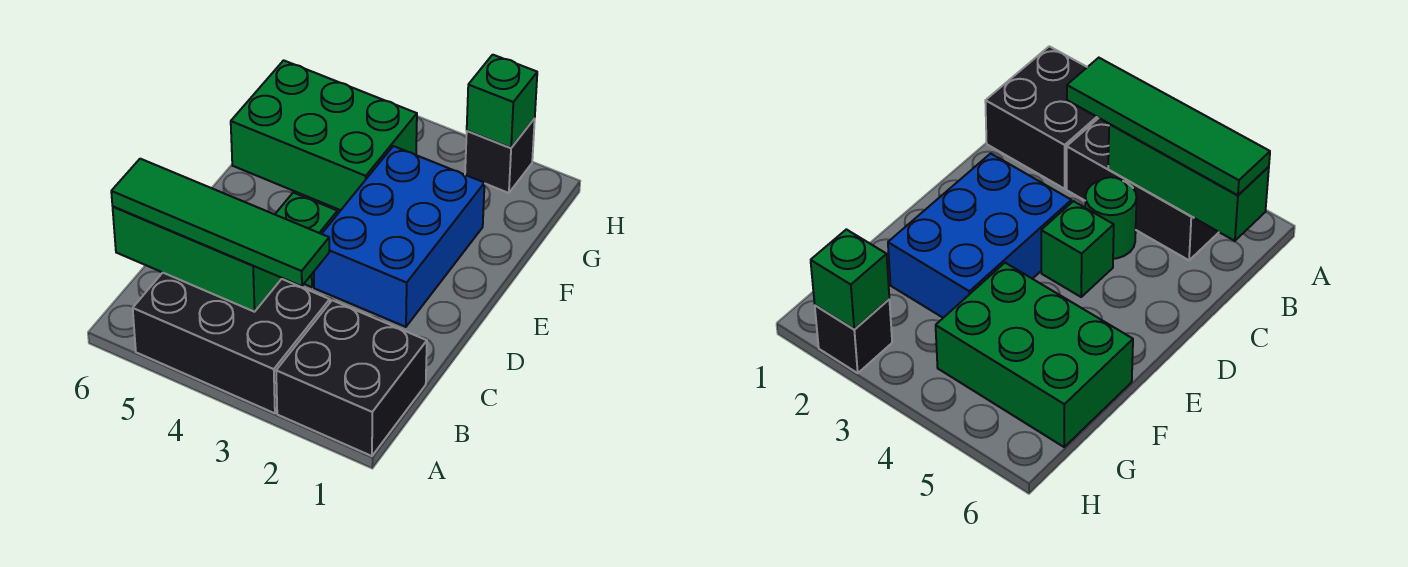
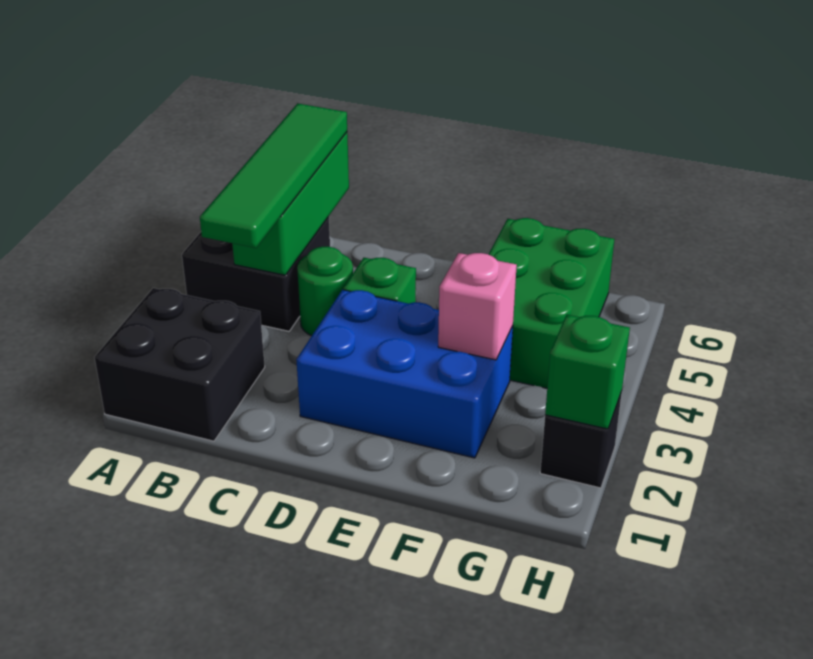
black brick A3:B5 level 1 -> black brick A4:B5 level 1
none -> pink brick F3 level 2

